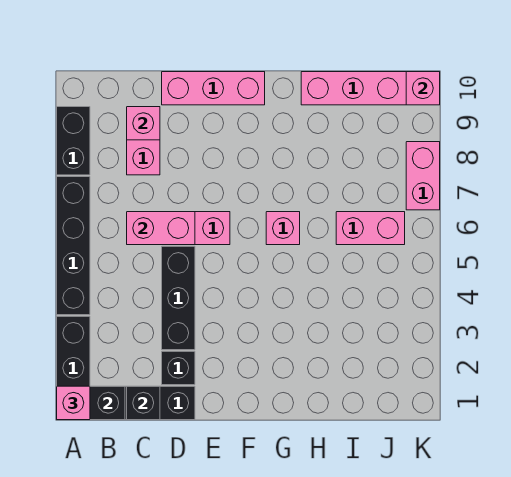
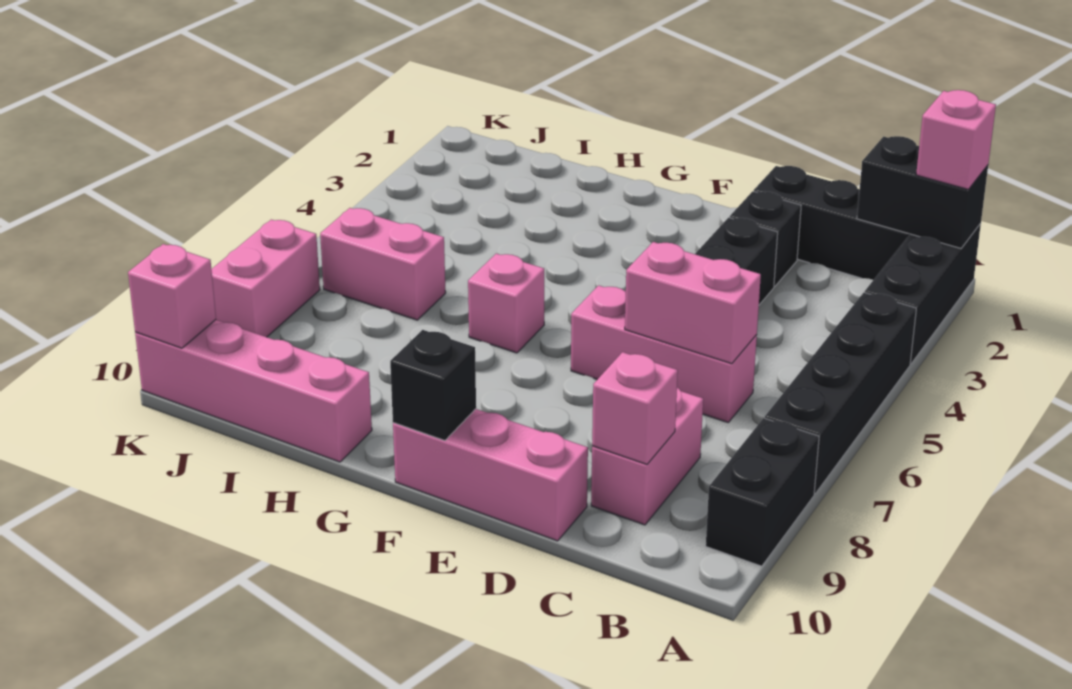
black brick C1 level 2 -> black brick F10 level 2

